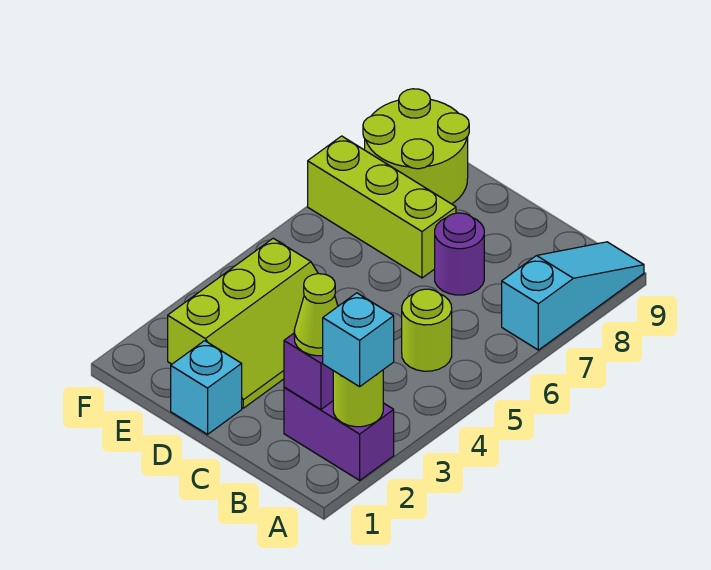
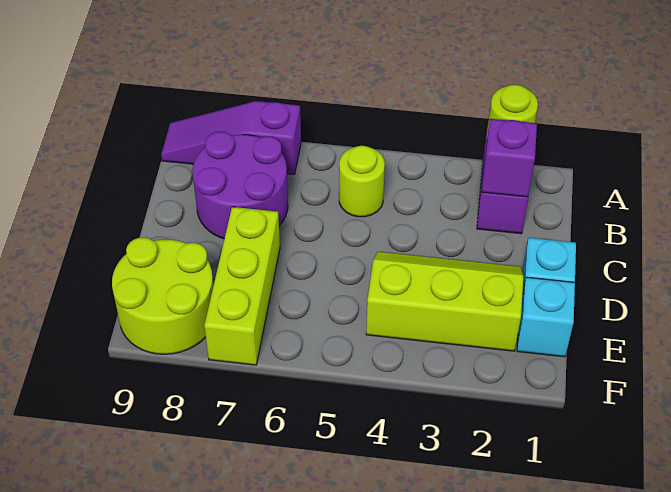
cyan brick A2 level 3 -> cyan brick E1 level 1
cyan slope A7:A9 level 1 top 7 -> purple slope A7:A9 level 1 top 7
lime cone B2 level 3 -> none
purple round brick C7 level 1 -> purple round brick B7:C8 level 1

